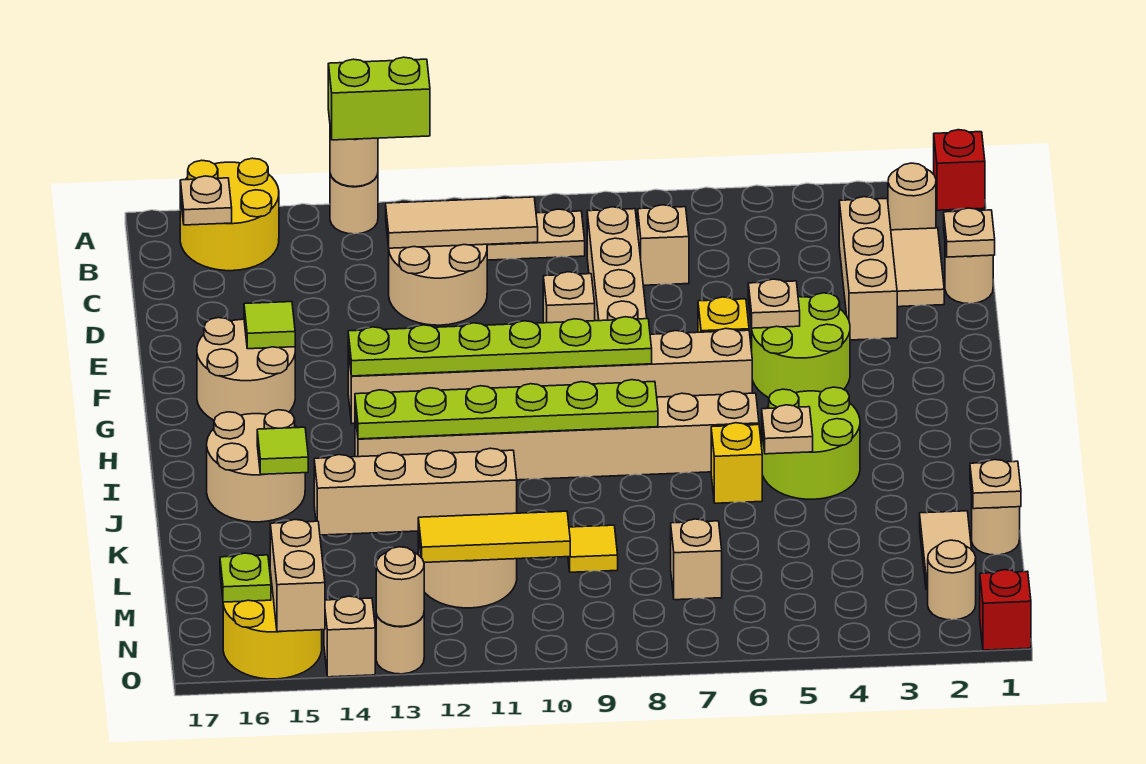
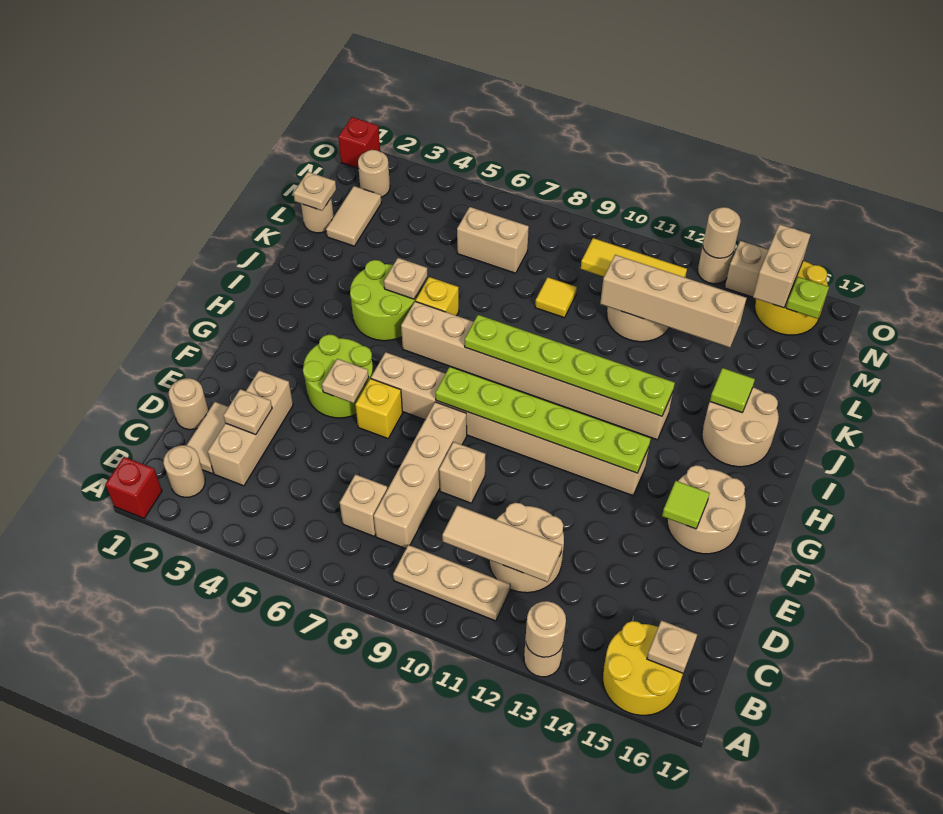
lime brick A12:A13 level 3 -> none
tan plate D1 level 2 -> tan plate D3 level 2
tan brick M7 level 1 -> tan brick M6:M7 level 1

